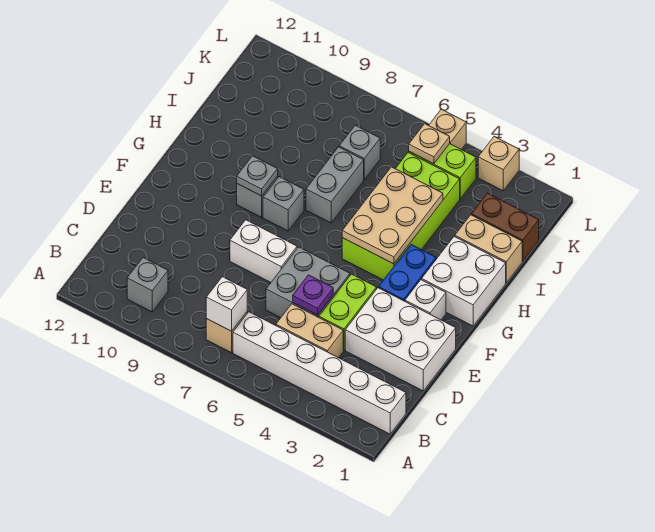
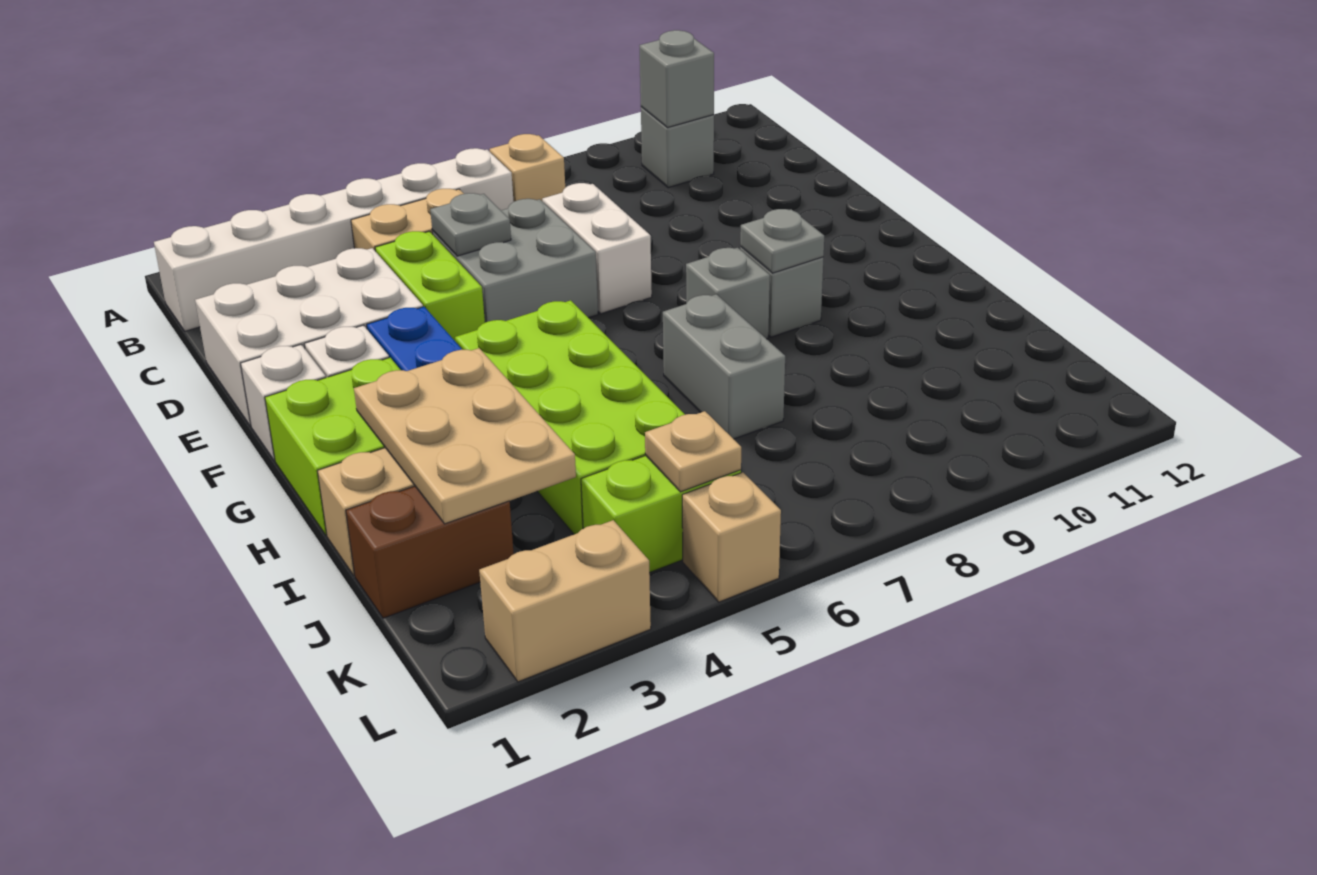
white brick B7 level 2 -> white brick F1 level 1
purple plate D5 level 2 -> grey plate D5 level 2
white brick E7:E8 level 1 -> white brick D7:E7 level 1
white brick G1:H2 level 1 -> lime brick G1:H2 level 1
tan plate G4:I5 level 2 -> tan plate H2:J3 level 2
grey brick J7 level 1 -> grey brick B10 level 2
tan brick L3 level 1 -> tan brick L2:L3 level 1

